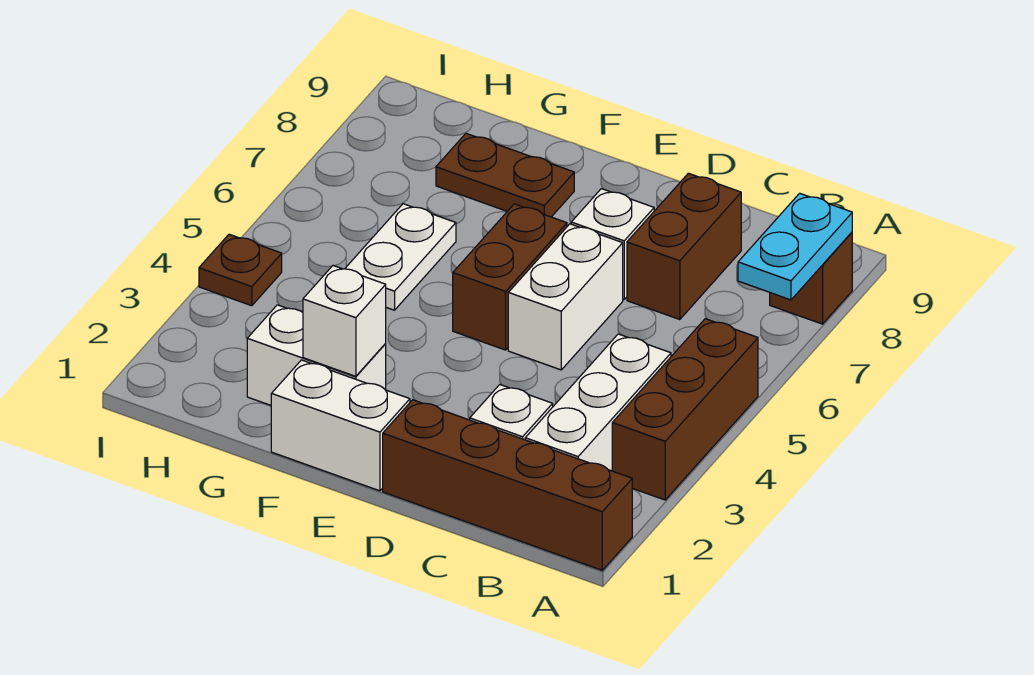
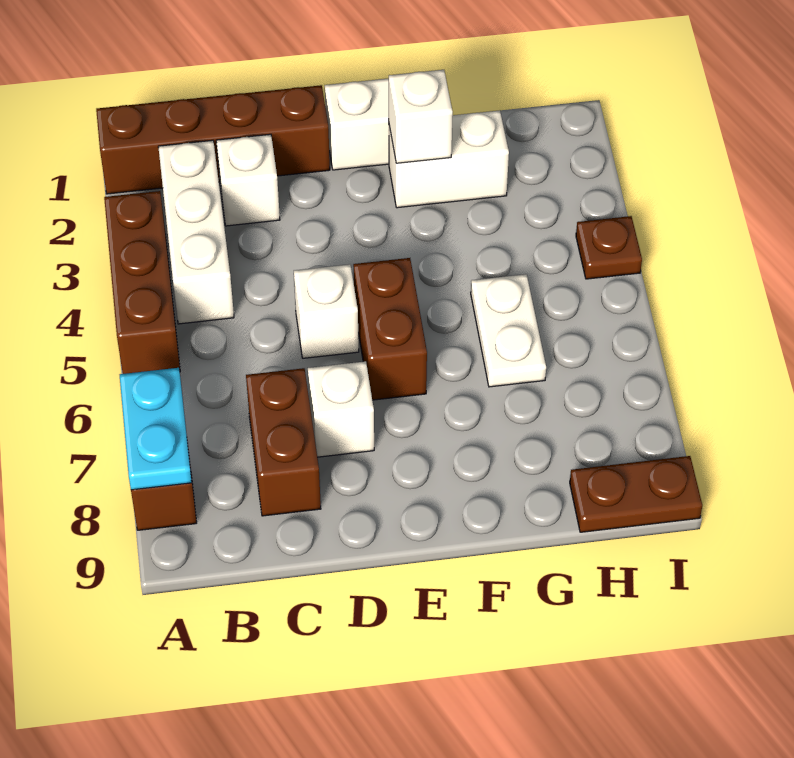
white brick D5:D6 level 1 -> white brick D5 level 1
brown plate F8:G8 level 1 -> brown plate H9:I9 level 1

